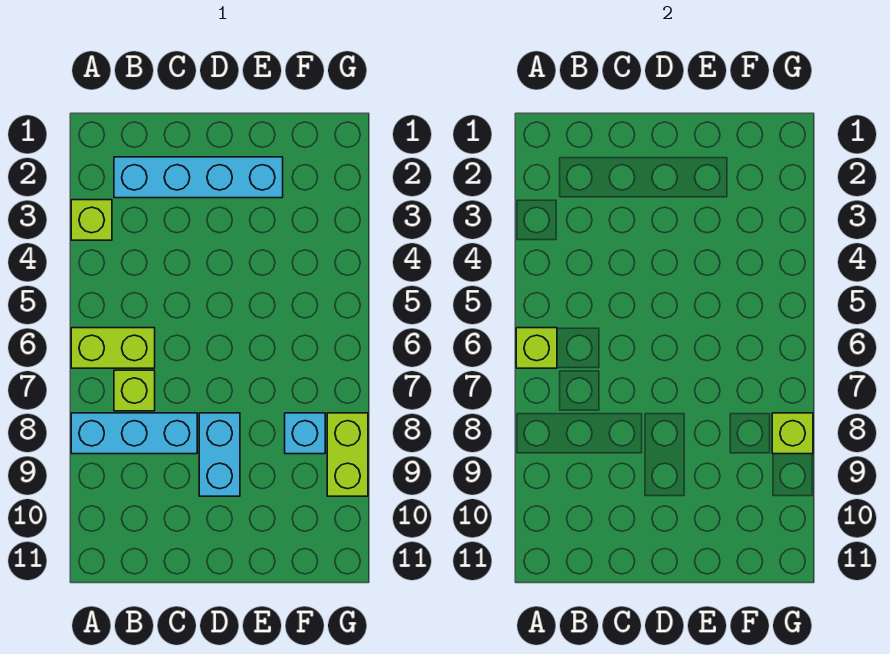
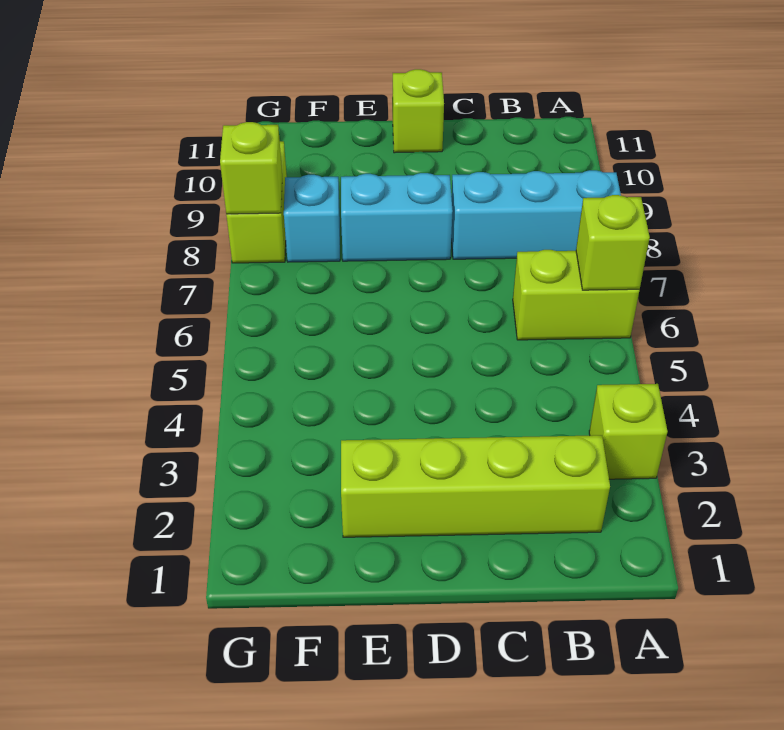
cyan brick B2:E2 level 1 -> lime brick B2:E2 level 1
lime brick B7 level 1 -> lime brick D11 level 1
cyan brick D8:D9 level 1 -> cyan brick D8:E8 level 1

